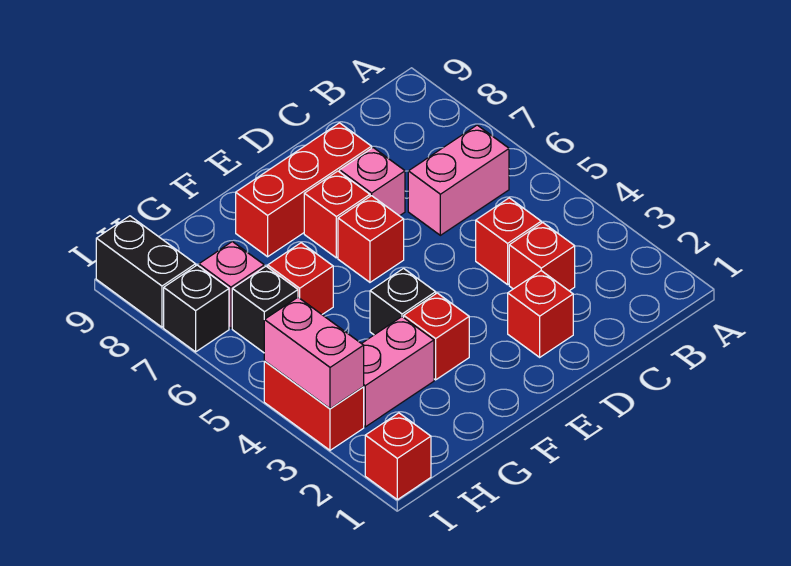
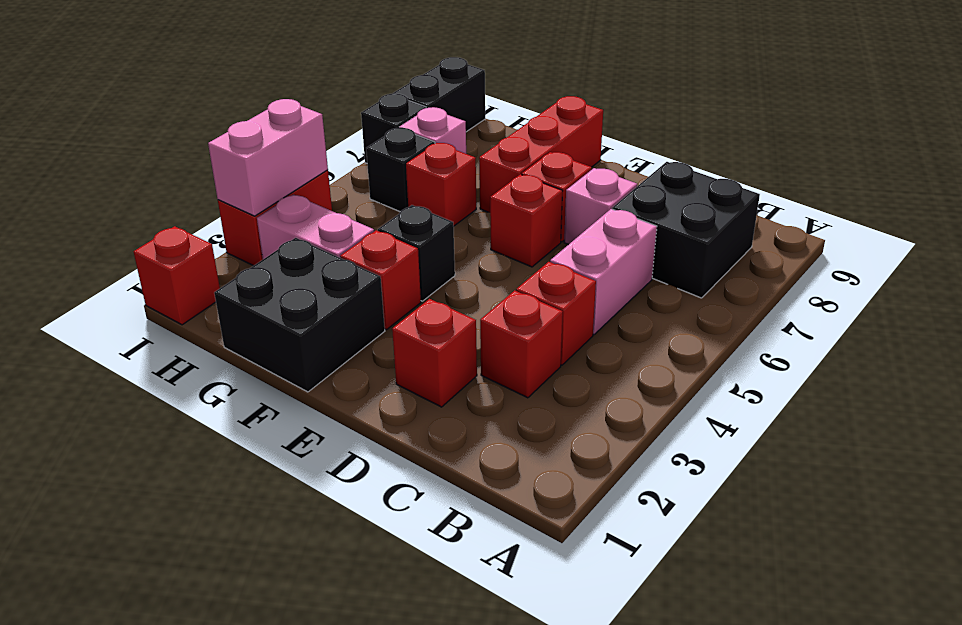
pink brick B6:C6 level 1 -> pink brick C5:C6 level 1
none -> black brick B7:C8 level 1
red brick D8:F8 level 1 -> red brick F7:F9 level 1
none -> black brick F1:G2 level 1

